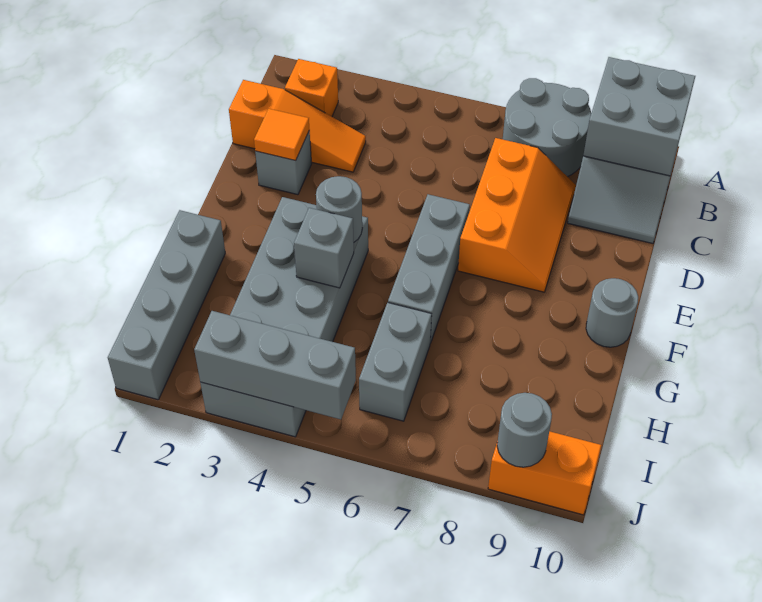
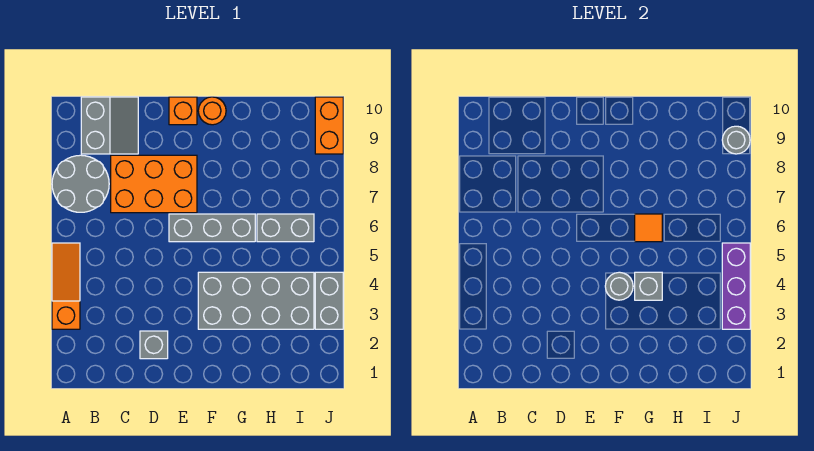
grey brick A9:B10 level 2 -> none
orange brick B2 level 1 -> orange brick E10 level 1
orange slope C1:C3 level 1 top 1 -> orange slope A3:A5 level 1 top 3
orange slope C7:E8 level 1 top 7 -> orange brick C7:E8 level 1
orange tile D2 level 2 -> orange tile G6 level 2
grey round brick F10 level 1 -> orange round brick F10 level 1
grey brick G1:J1 level 1 -> none
grey brick J3:J5 level 2 -> purple brick J3:J5 level 2

